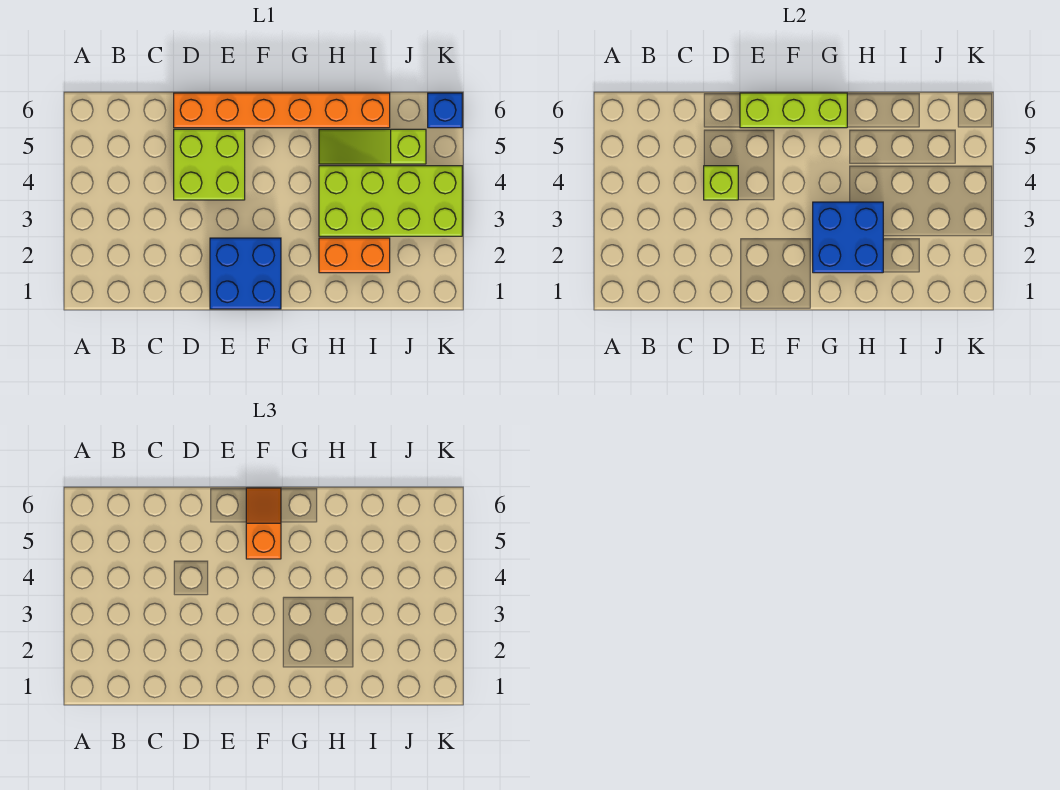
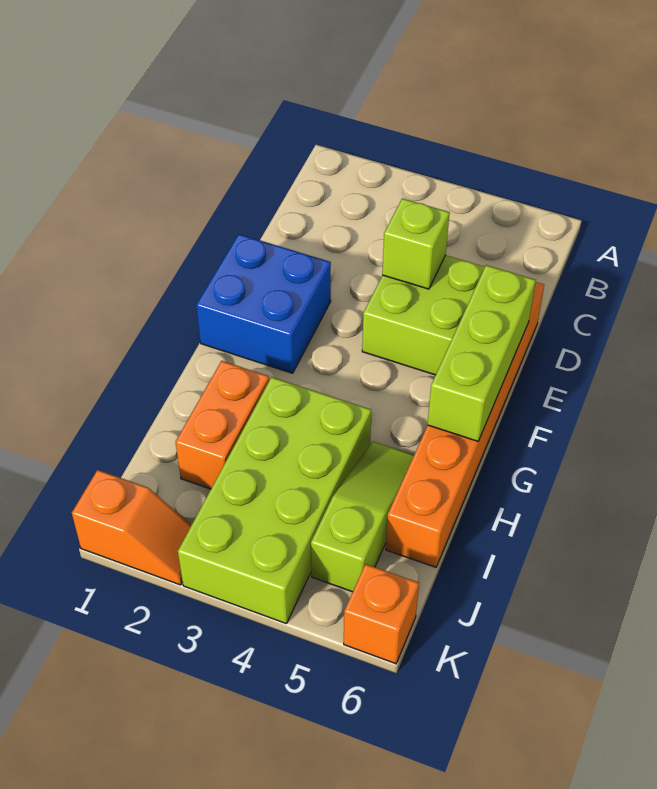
orange slope F5:F6 level 3 top 5 -> orange slope K1:K2 level 1 top 1
blue brick G2:H3 level 2 -> none
blue brick K6 level 1 -> orange brick K6 level 1

